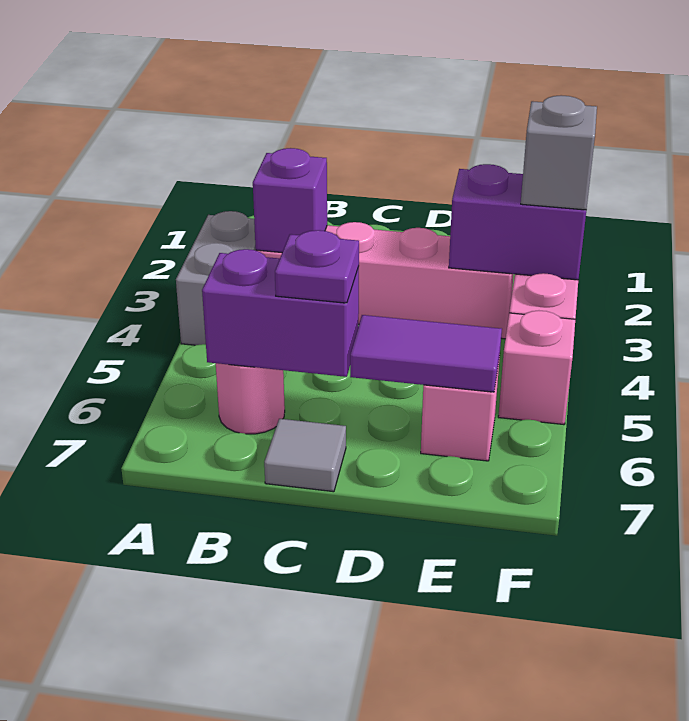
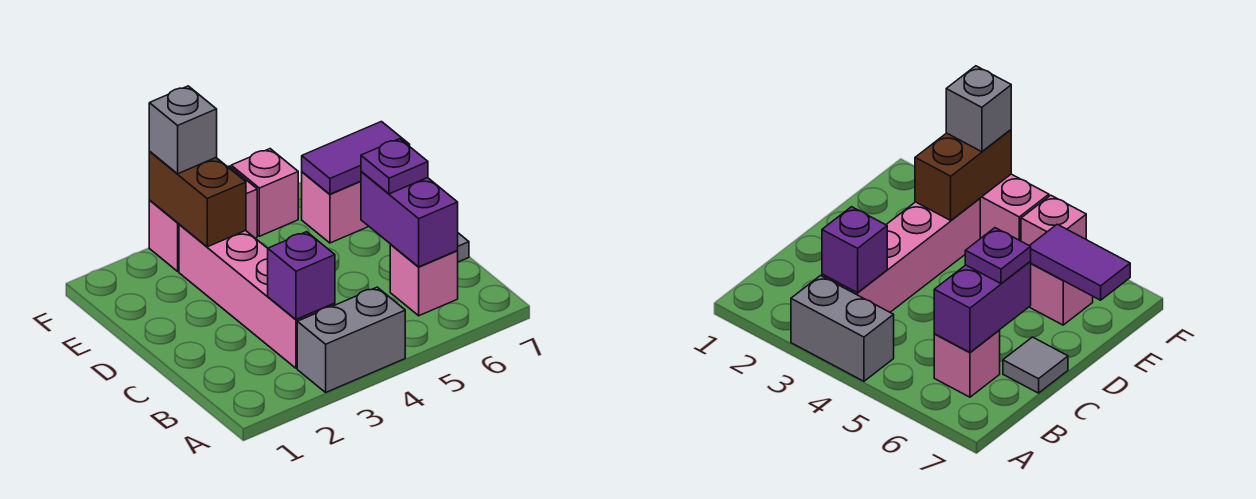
pink round brick B6 level 1 -> pink brick B6 level 1
purple tile D6:E6 level 2 -> purple tile E6:E7 level 2
purple brick E3:F3 level 2 -> brown brick E3:F3 level 2

